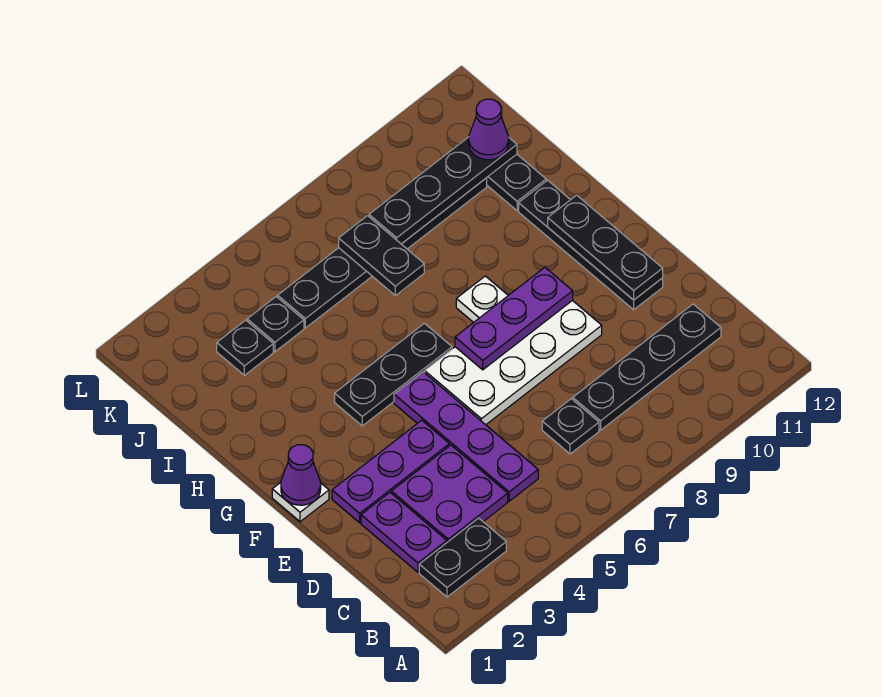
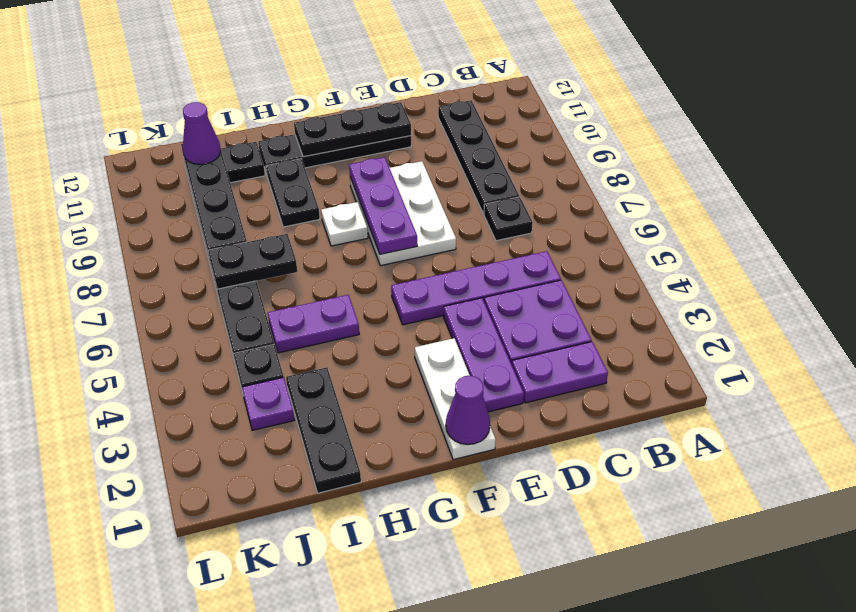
black plate B2:B3 level 1 -> black plate H9:H10 level 1
white plate E6:F9 level 1 -> white plate E7:F9 level 1
white plate F1 level 1 -> white plate F1:F3 level 1
black plate G4:G6 level 1 -> black plate I1:I3 level 1
none -> purple plate H5:I5 level 1
black plate J3 level 1 -> purple plate J3 level 1

